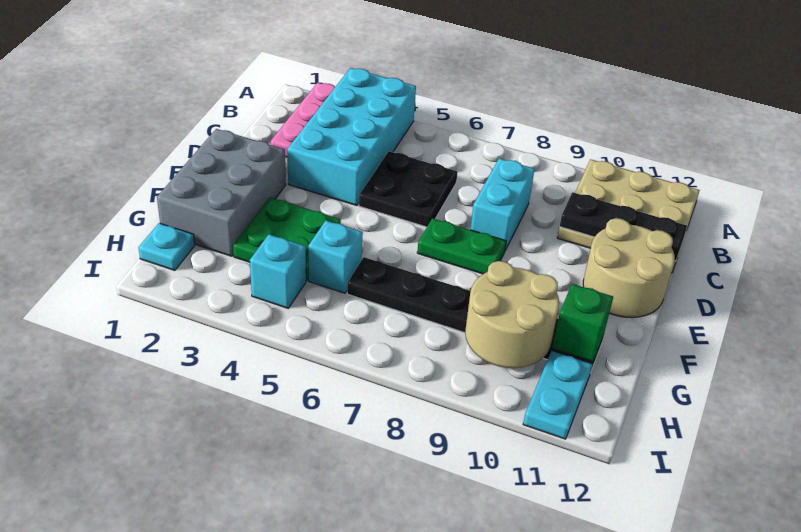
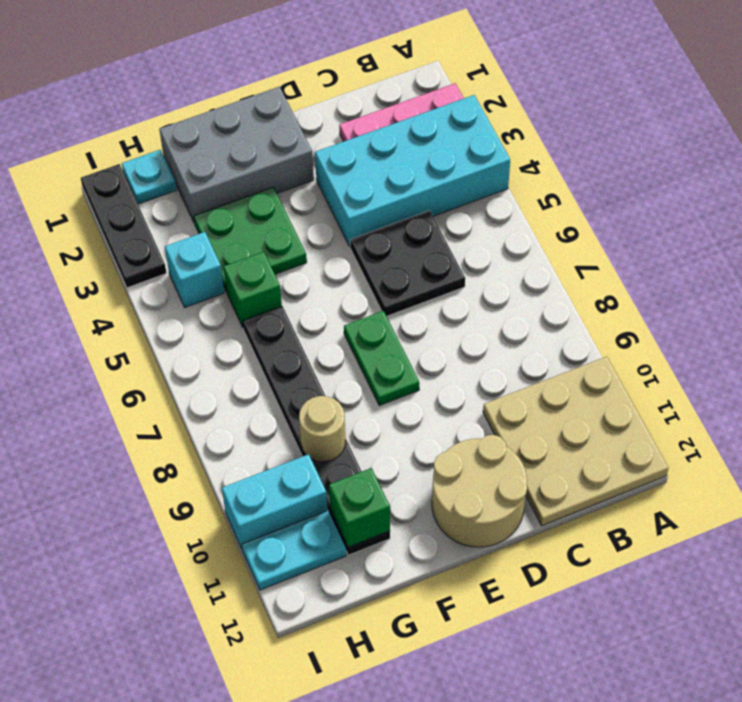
cyan brick C8:D8 level 1 -> cyan brick H10:I10 level 1
black plate C10:C12 level 2 -> black plate I1:I3 level 1
cyan brick G5 level 1 -> green brick G5 level 1
tan round brick G9:H10 level 2 -> tan round brick G9 level 2

